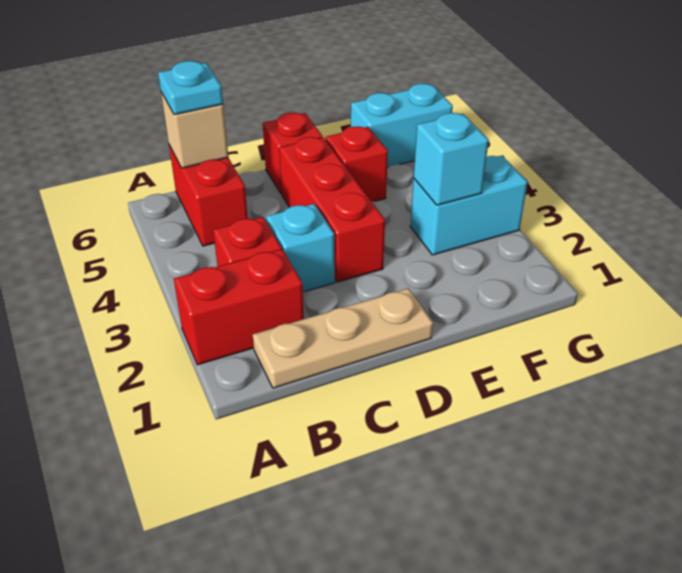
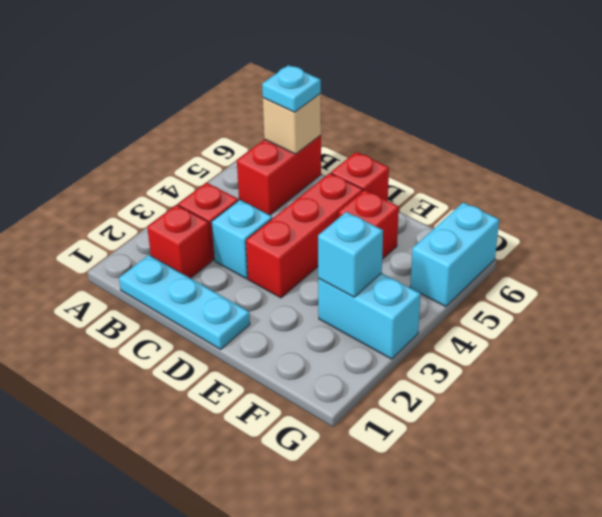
red brick A2:B2 level 1 -> red brick B2 level 1
tan plate B1:D1 level 1 -> cyan plate B1:D1 level 1
cyan brick F6:G6 level 1 -> cyan brick G5:G6 level 1

